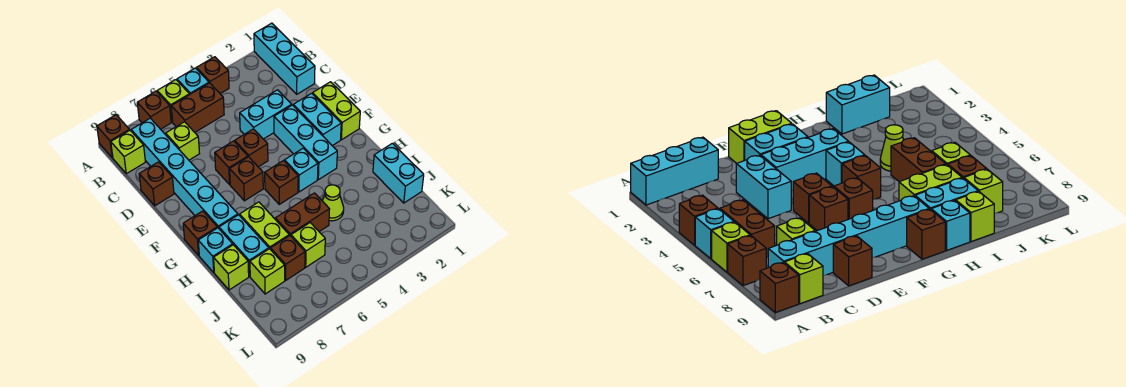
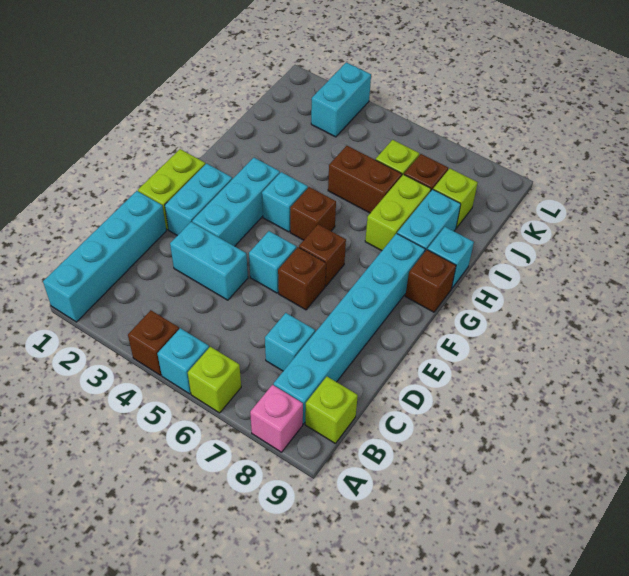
cyan brick A1:C1 level 1 -> cyan brick A1:D1 level 1
brown brick A7 level 1 -> none
none -> pink brick A8 level 1
brown brick A9 level 1 -> none
brown brick B5:B6 level 1 -> none
lime brick C7 level 1 -> cyan brick C7 level 1
brown brick D9 level 1 -> none
brown brick E5 level 1 -> cyan brick E5 level 1
cyan brick I1:J1 level 1 -> cyan brick K3:L3 level 1
lime cone I4 level 1 -> none
lime brick I9 level 1 -> none

